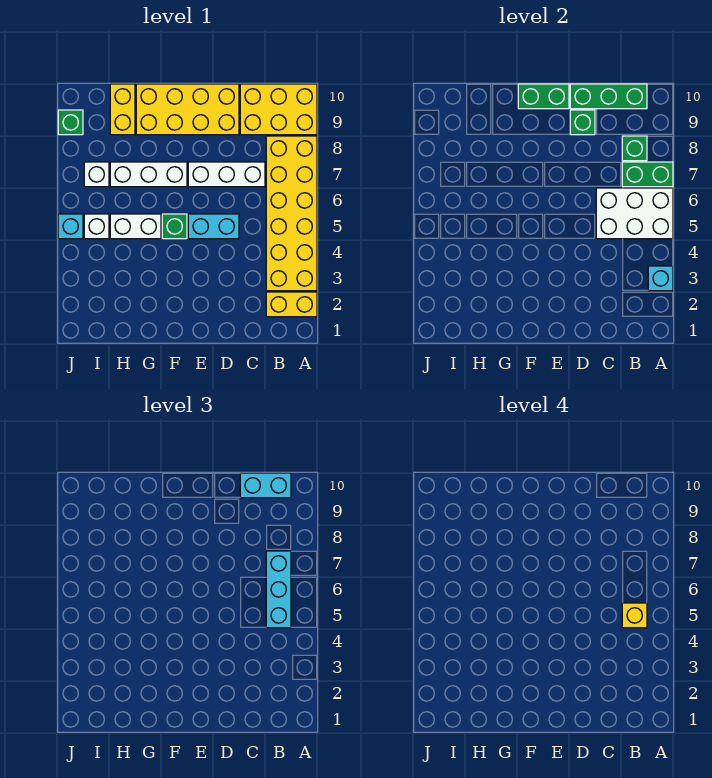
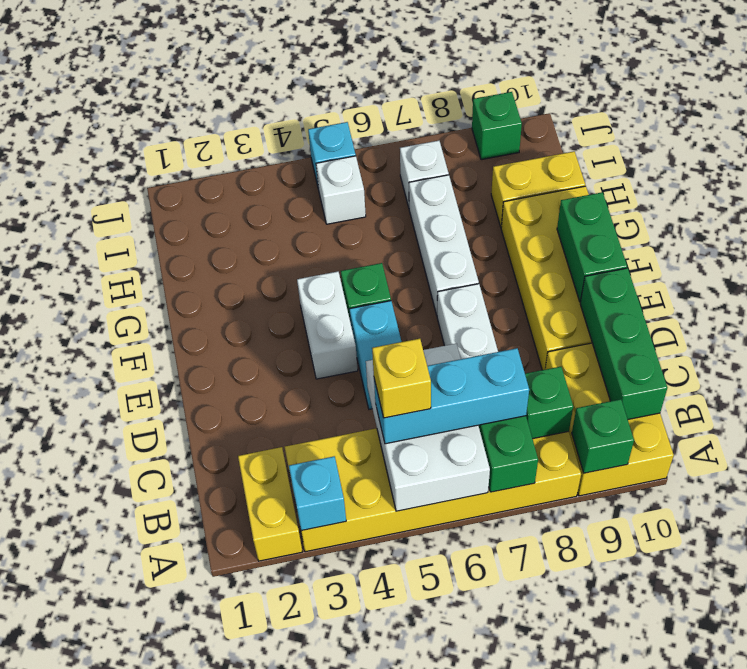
cyan brick B10:C10 level 3 -> none
green brick D9 level 2 -> green brick A9 level 2
white brick G5:H5 level 1 -> white brick E4:F4 level 1

